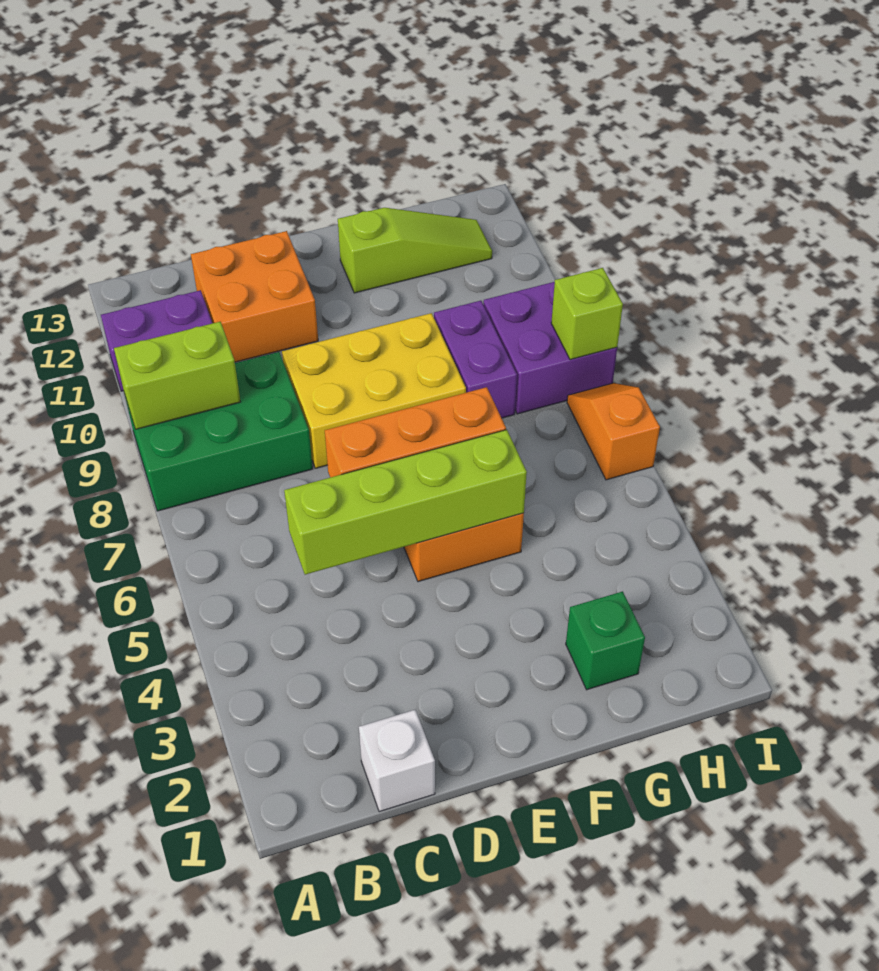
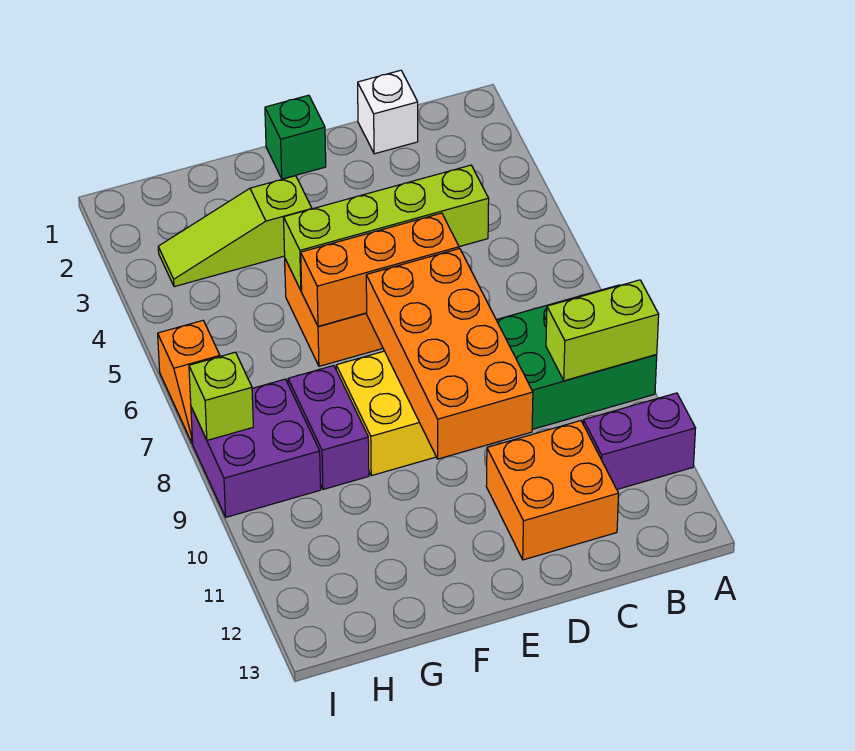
none -> orange brick D7:E10 level 2
lime slope F12:H12 level 1 top F -> lime slope F3:H3 level 1 top F
green brick G2 level 1 -> green brick E1 level 1

